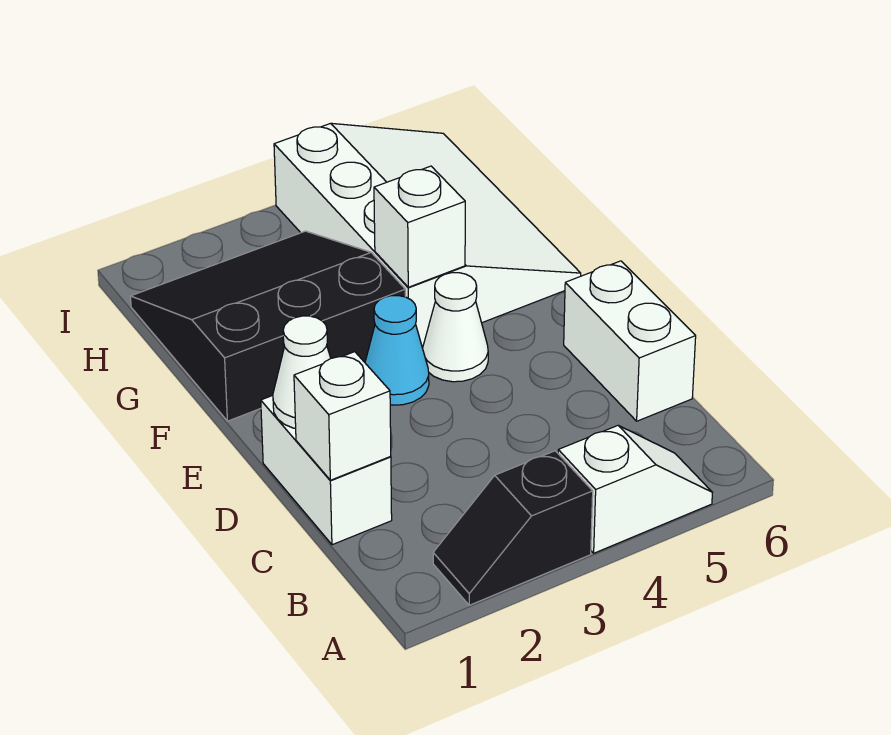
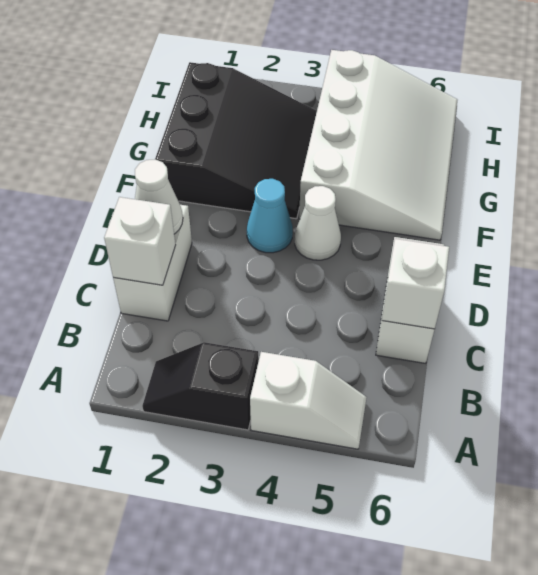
black slope F1:H3 level 1 top F -> black slope F1:H3 level 1 top 1
white brick F4 level 2 -> white brick C6 level 2

